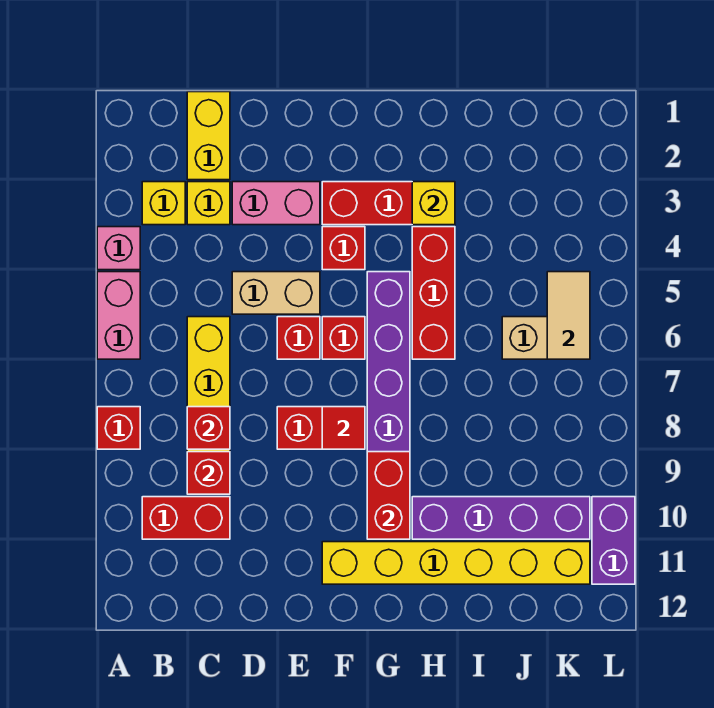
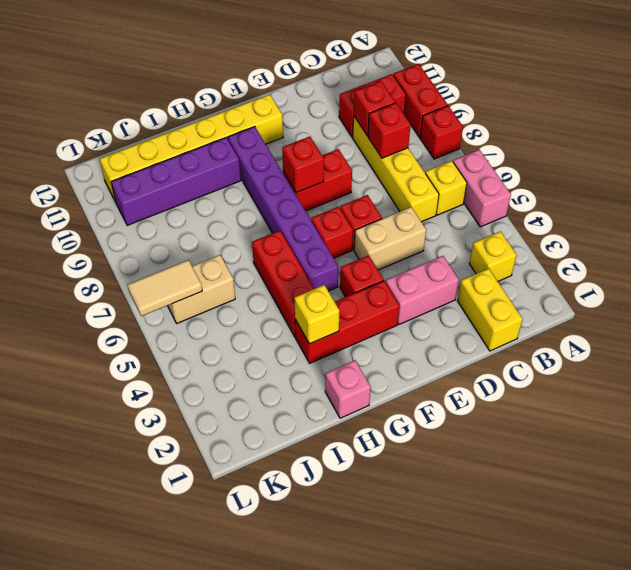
pink brick A4 level 1 -> pink brick H1 level 1
yellow brick C3 level 1 -> yellow brick B6 level 1
red tile F8 level 2 -> red brick F8 level 2
red brick G9:G10 level 2 -> red brick A9:A10 level 1
tan tile K5:K6 level 2 -> tan tile K6:L6 level 2
purple brick L10:L11 level 1 -> none

